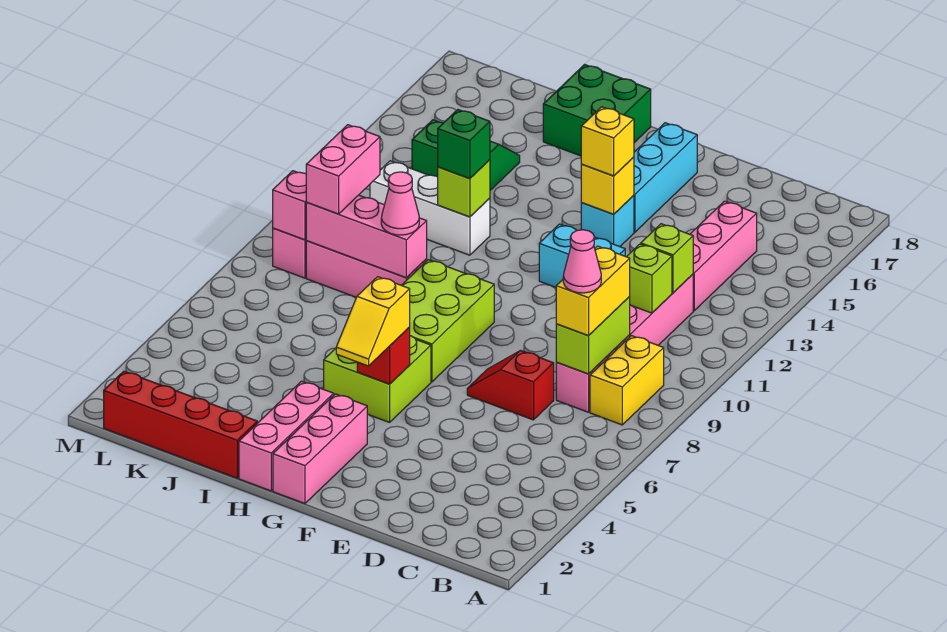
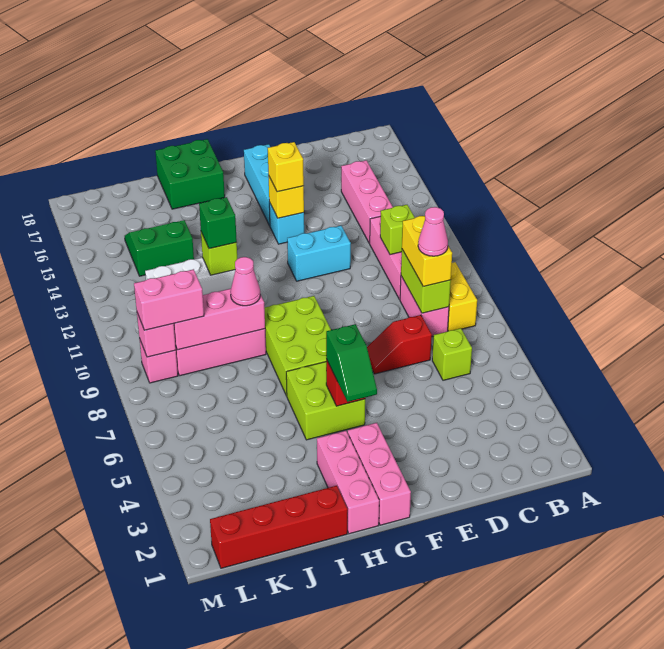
lime brick C12 level 2 -> lime brick C6 level 1
yellow slope G4:G5 level 3 top 5 -> green slope G4:G5 level 3 top 5
pink brick K9:K10 level 3 -> pink brick K9:L9 level 3

